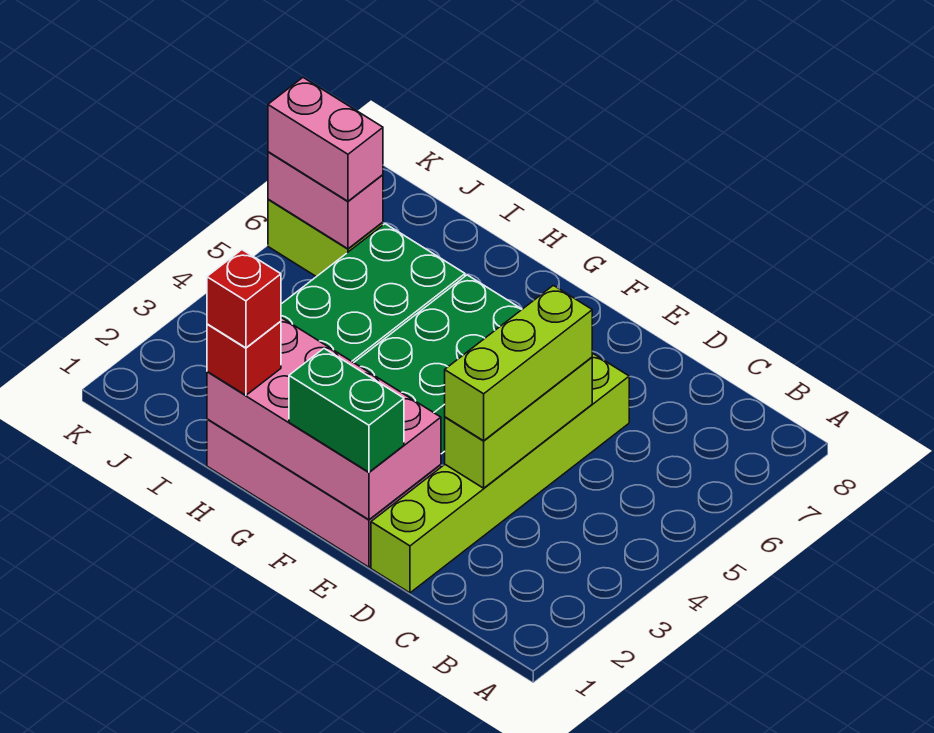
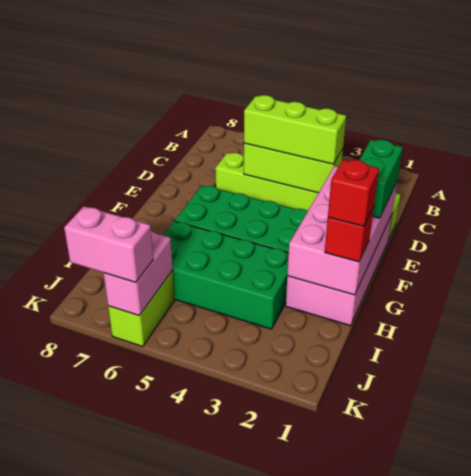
pink brick J6:K6 level 3 -> pink brick K6:K7 level 3

